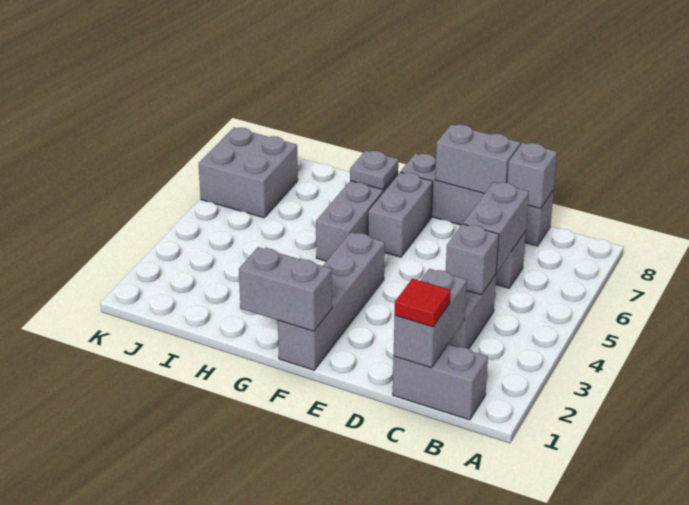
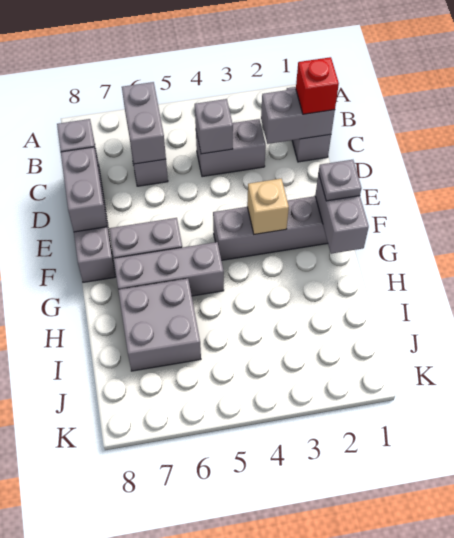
red tile C1 level 3 -> red brick C1 level 3
grey brick C5:C6 level 2 -> grey brick B6:C6 level 2
none -> tan brick F3 level 2
grey plate G7 level 2 -> grey plate F1 level 3
grey brick J6:K7 level 1 -> grey brick H6:I7 level 1

